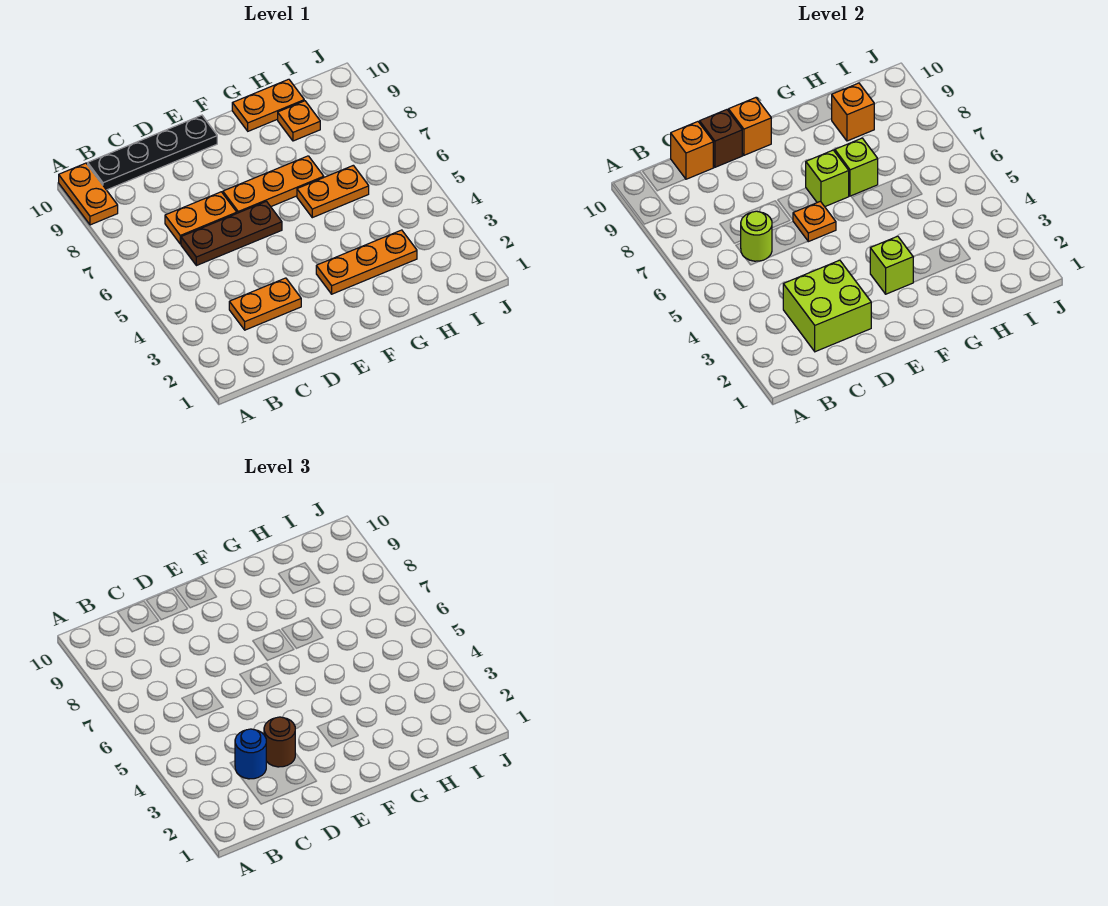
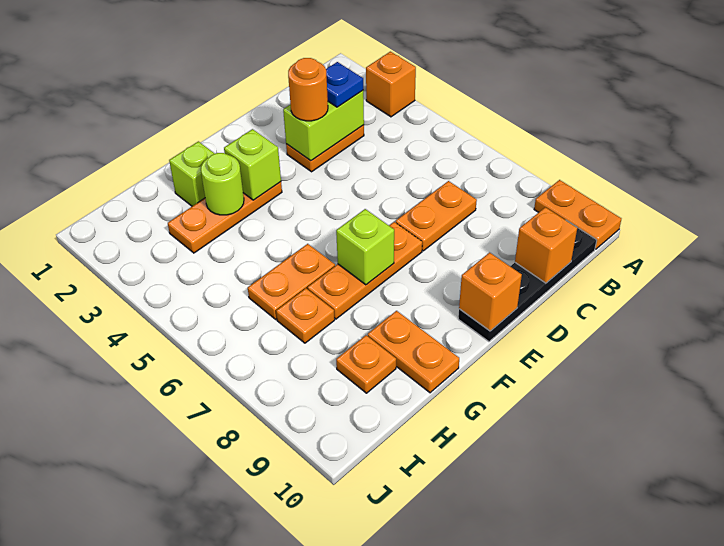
lime brick C2:D3 level 2 -> lime brick C3:D3 level 2
blue round brick C3 level 3 -> blue plate C3 level 3
brown plate C6:E6 level 1 -> none
lime round brick C6 level 2 -> lime round brick G3 level 2
brown round brick D3 level 3 -> orange round brick D3 level 3
brown brick D10 level 2 -> none
orange plate E6 level 2 -> orange plate H7 level 1
lime brick G7 level 2 -> lime brick G2 level 1
orange plate G10:H10 level 1 -> orange plate G9:G10 level 1
orange brick H9 level 2 -> orange brick A3 level 1

